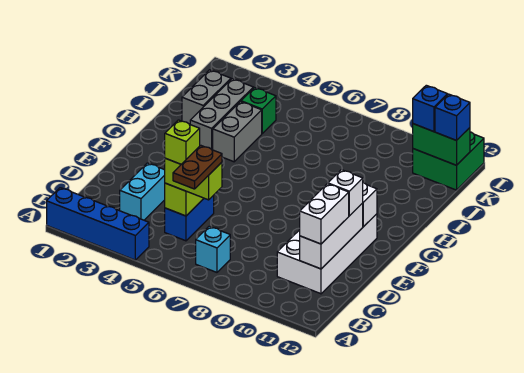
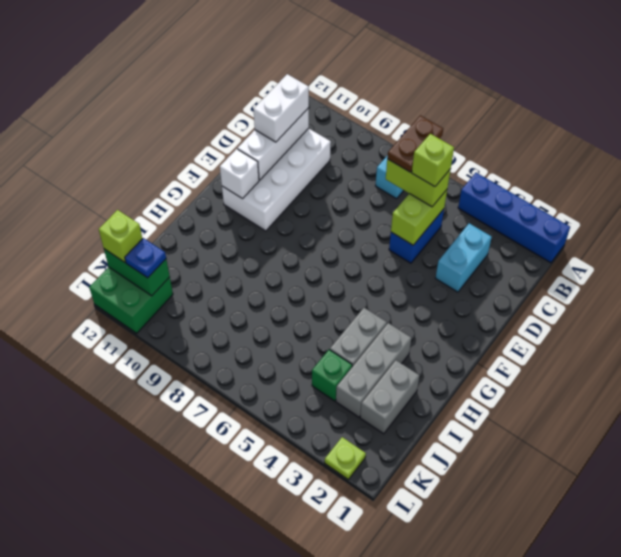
white brick E11 level 3 -> none
blue brick K11 level 3 -> blue plate K11 level 3
blue brick K12 level 3 -> lime brick K12 level 3
none -> lime plate L2 level 1

